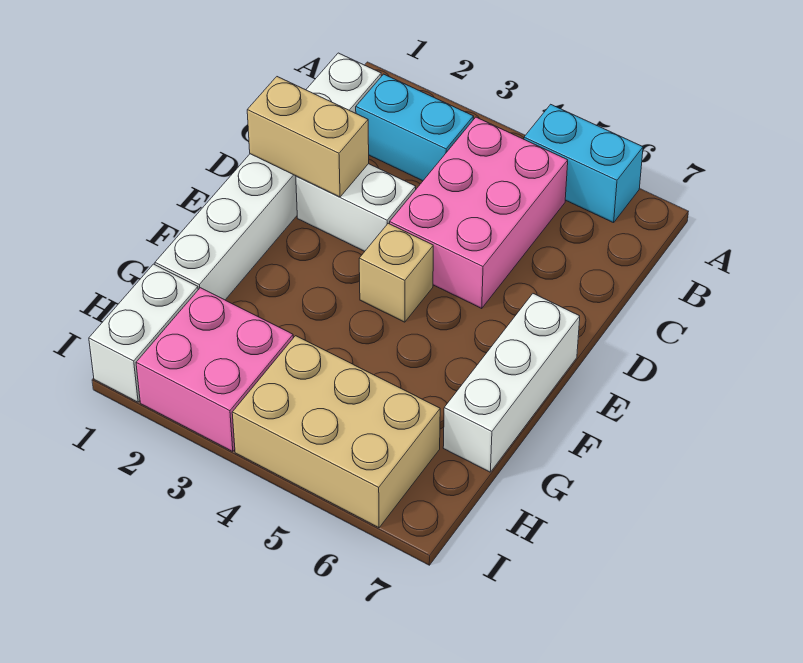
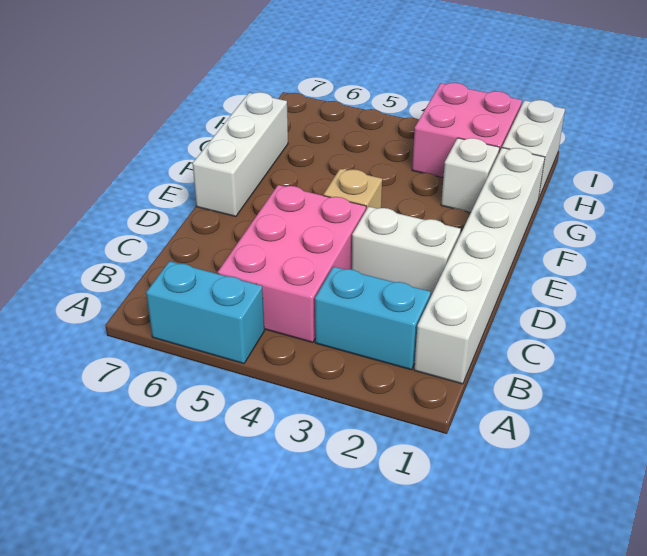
tan brick D1:D2 level 2 -> none
none -> white brick G2 level 1
tan brick H4:I6 level 1 -> none

